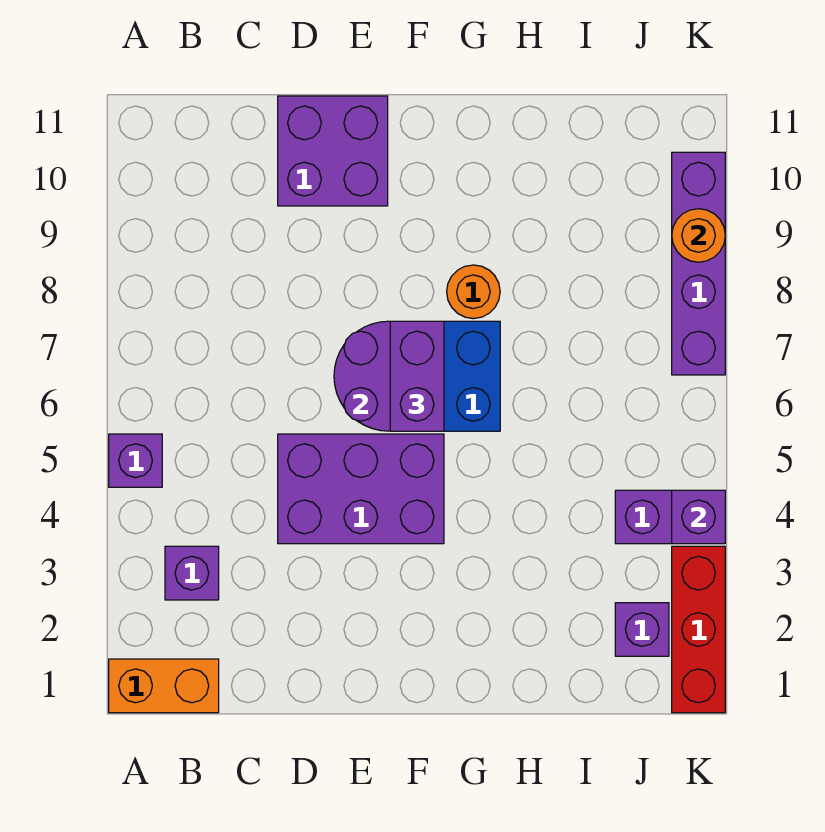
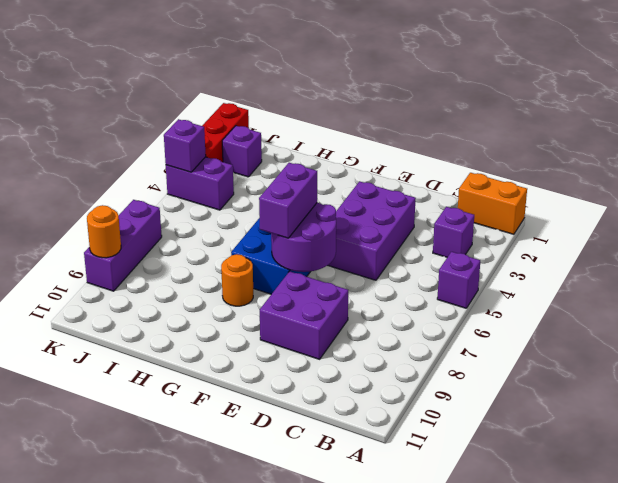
purple brick D4:F5 level 1 -> purple brick D3:E5 level 1
purple brick D10:E11 level 1 -> purple brick D8:E9 level 1
purple brick K7:K10 level 1 -> purple brick K7:K9 level 1

